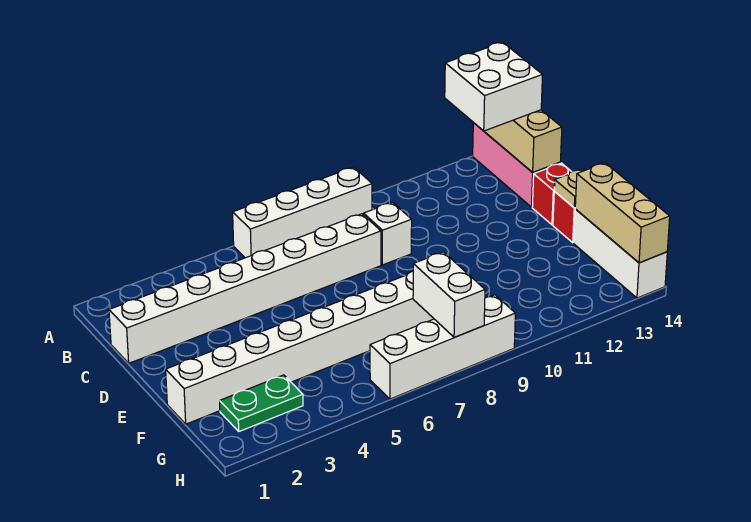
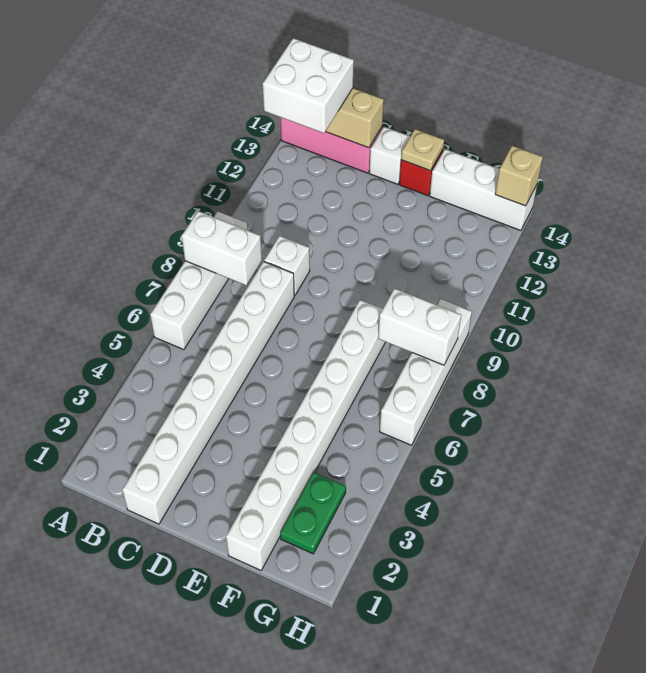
none -> white brick A8:B8 level 2
red brick D14 level 1 -> white brick D14 level 1
tan brick F14:H14 level 2 -> tan brick H14 level 2

